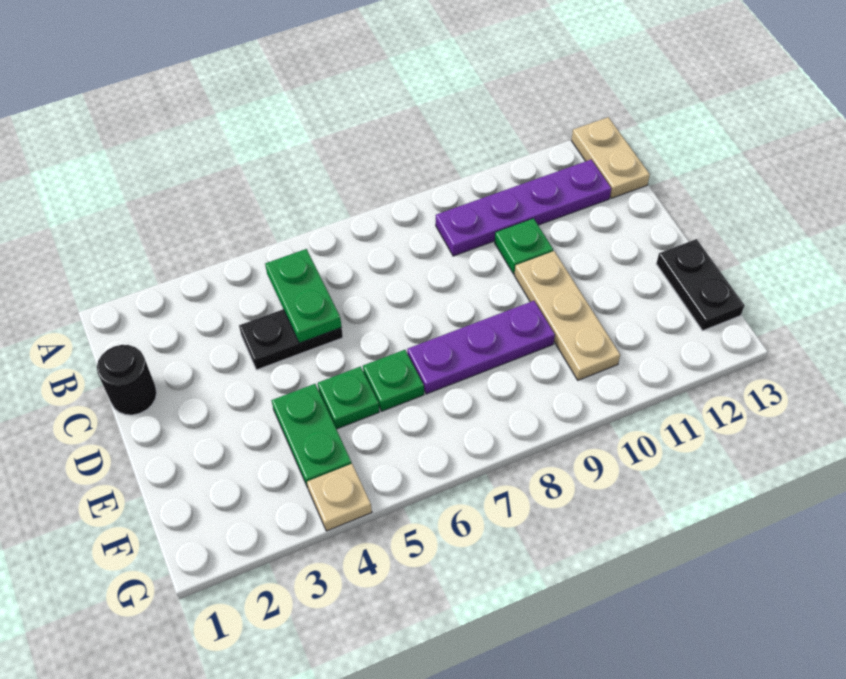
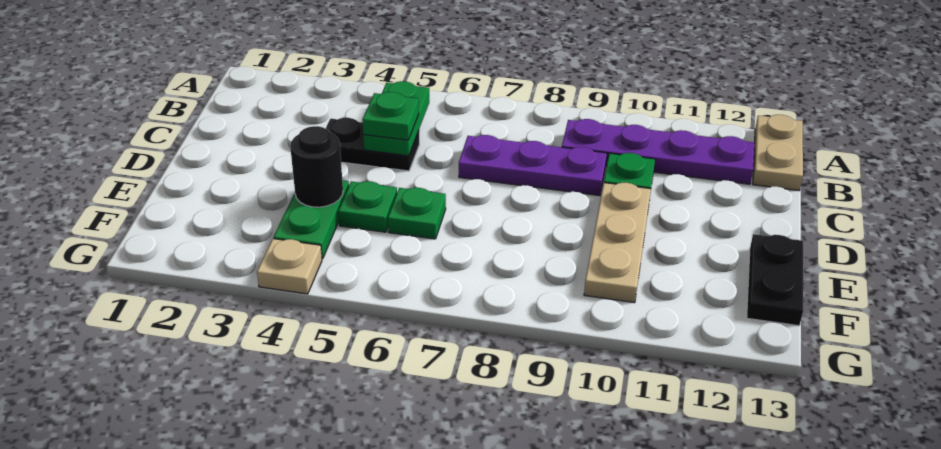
black round brick C1 level 1 -> black round brick E4 level 2
none -> green plate C5 level 3
purple plate E7:E9 level 1 -> purple plate C7:C9 level 1

